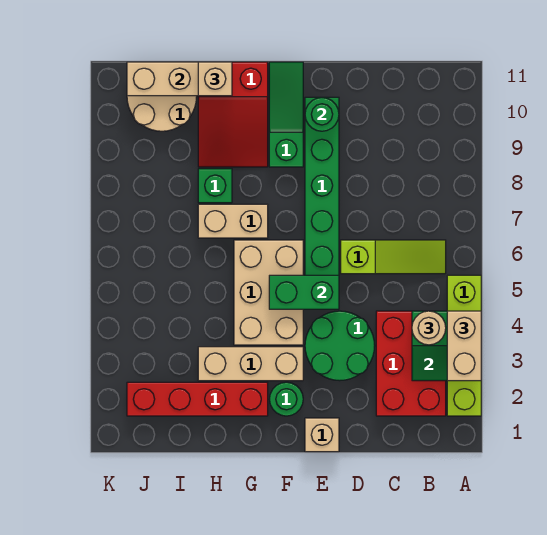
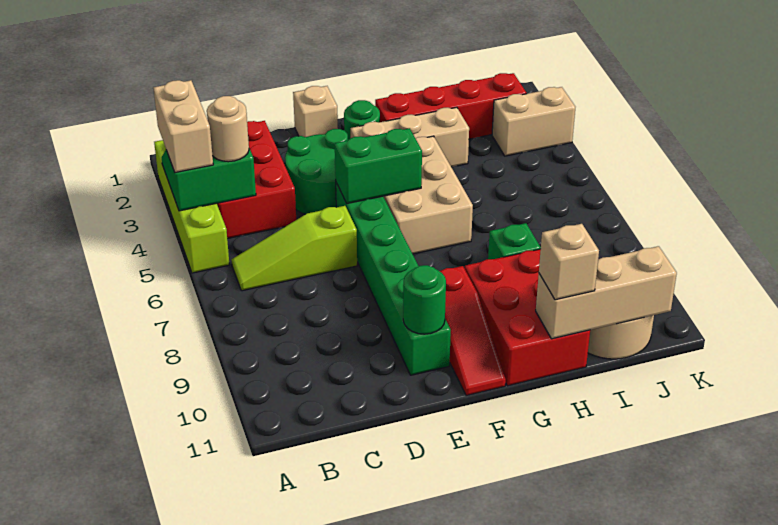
green slope F9:F11 level 1 top 9 -> red slope F9:F11 level 1 top 9
tan brick G7:H7 level 1 -> tan brick J3:K3 level 1
red slope G9:H11 level 1 top 11 -> red brick G9:H11 level 1

